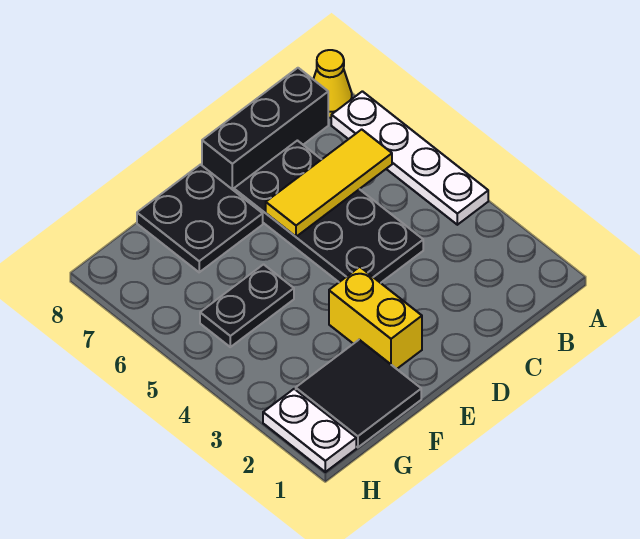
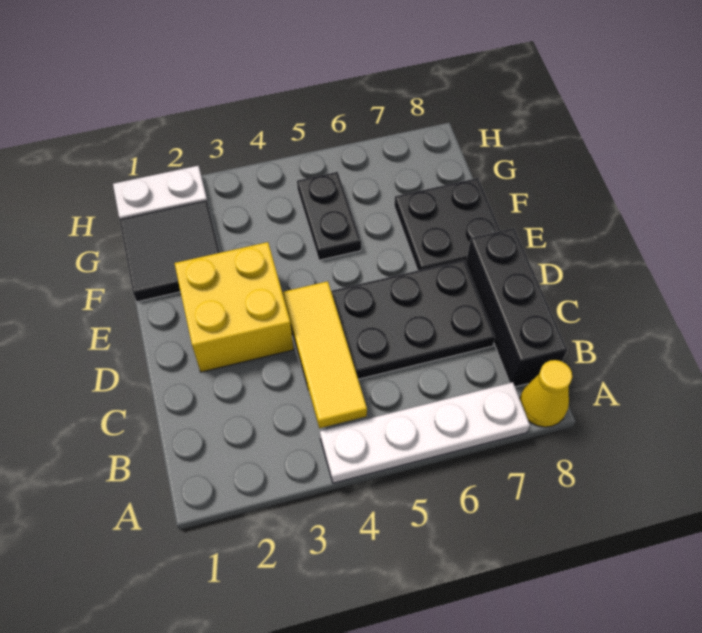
yellow tile B6:D6 level 2 -> yellow tile B4:D4 level 2
yellow brick E2:E3 level 1 -> yellow brick D2:E3 level 1

